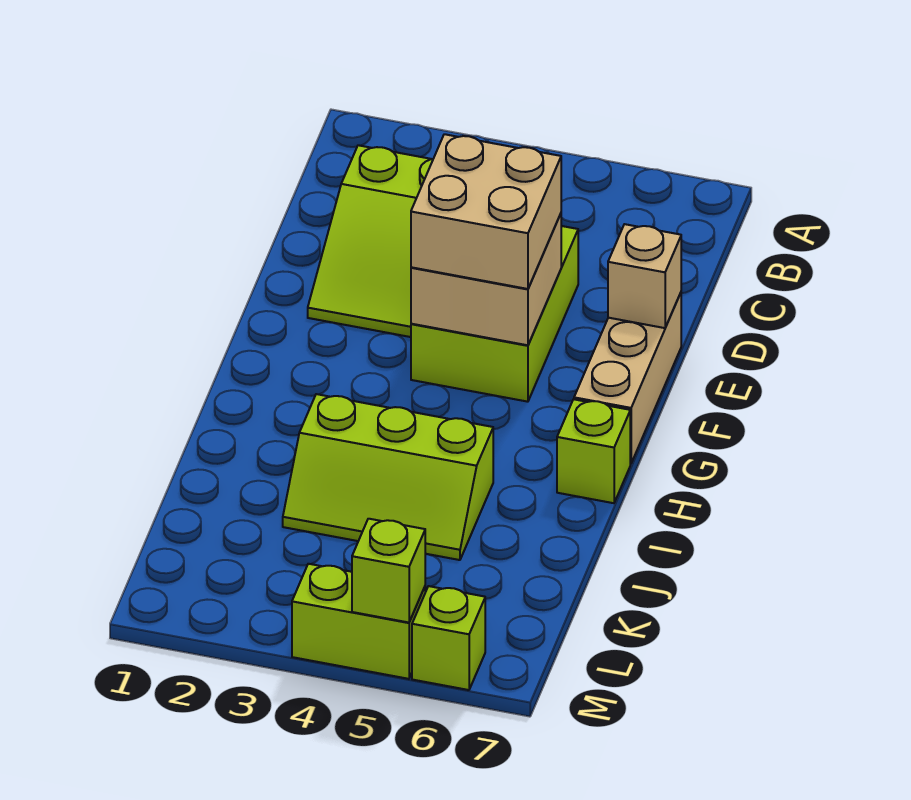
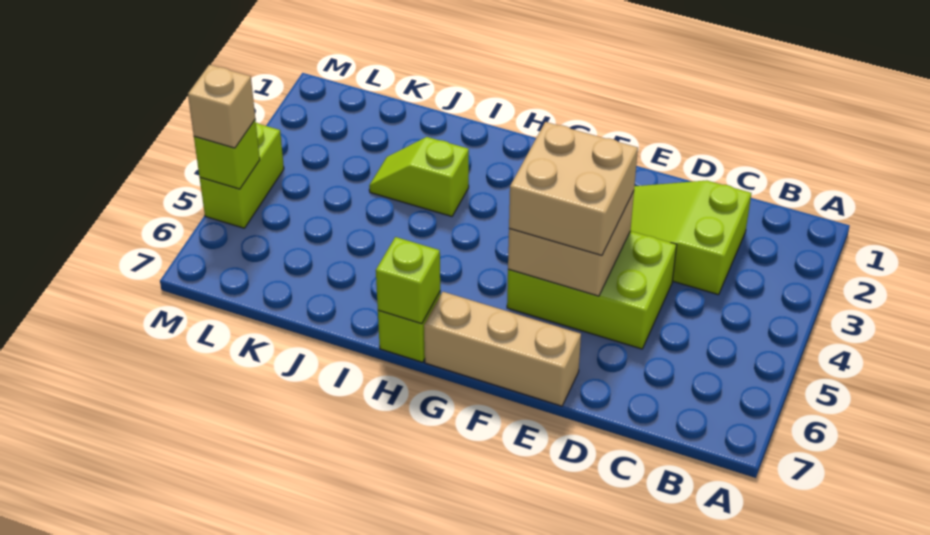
tan brick E7 level 2 -> tan brick M5 level 3
lime slope I3:J5 level 1 top I -> lime slope I3:J3 level 1 top I
lime brick M6 level 1 -> lime brick H7 level 2

